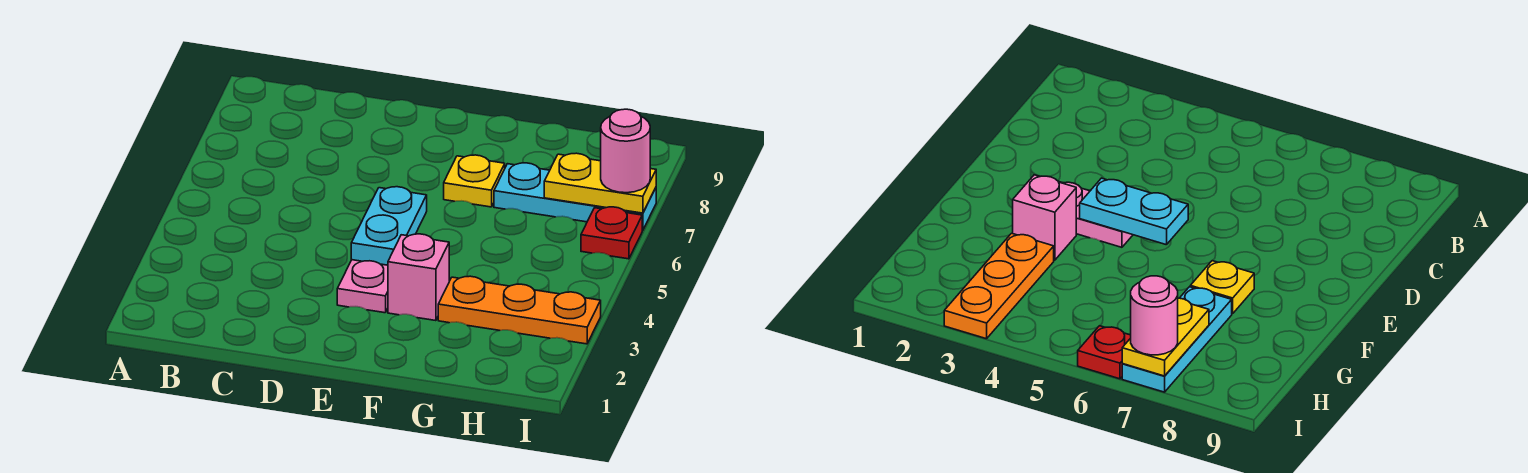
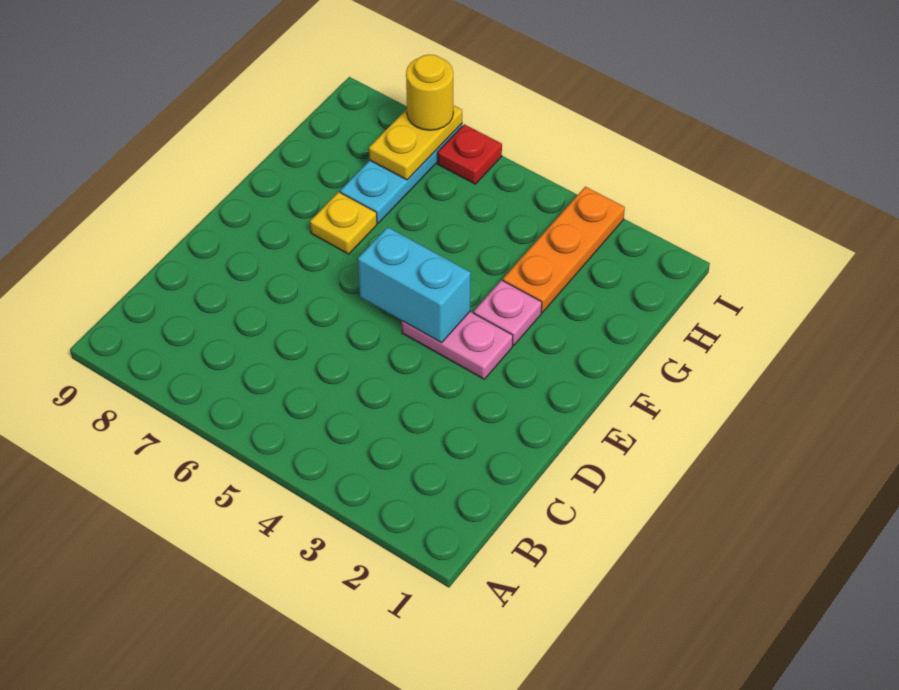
cyan plate E4:E5 level 2 -> cyan brick E4:E5 level 2
pink brick F3 level 1 -> pink plate F3 level 1
pink round brick I7 level 3 -> yellow round brick I7 level 3

